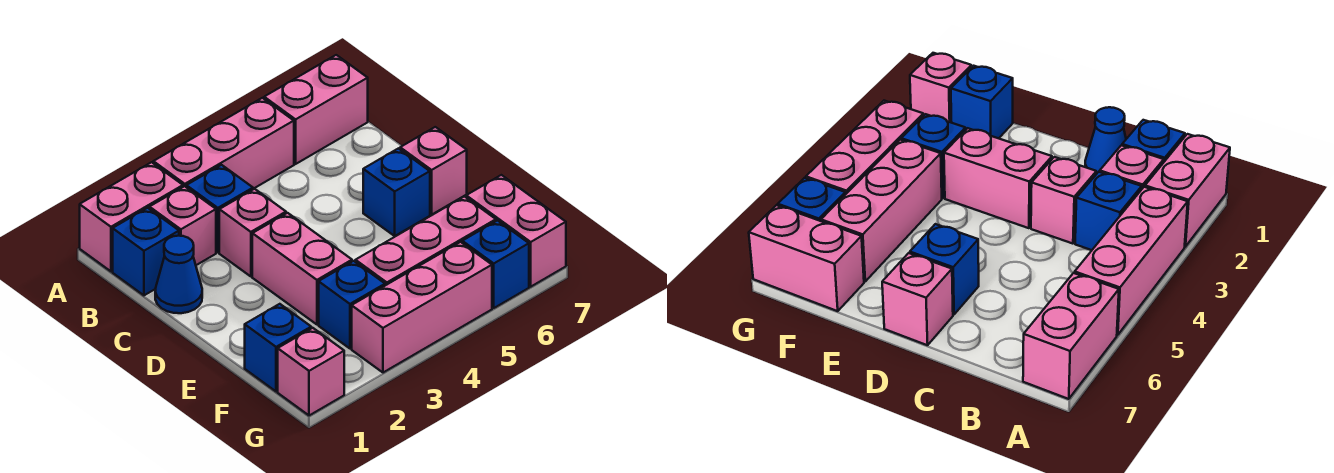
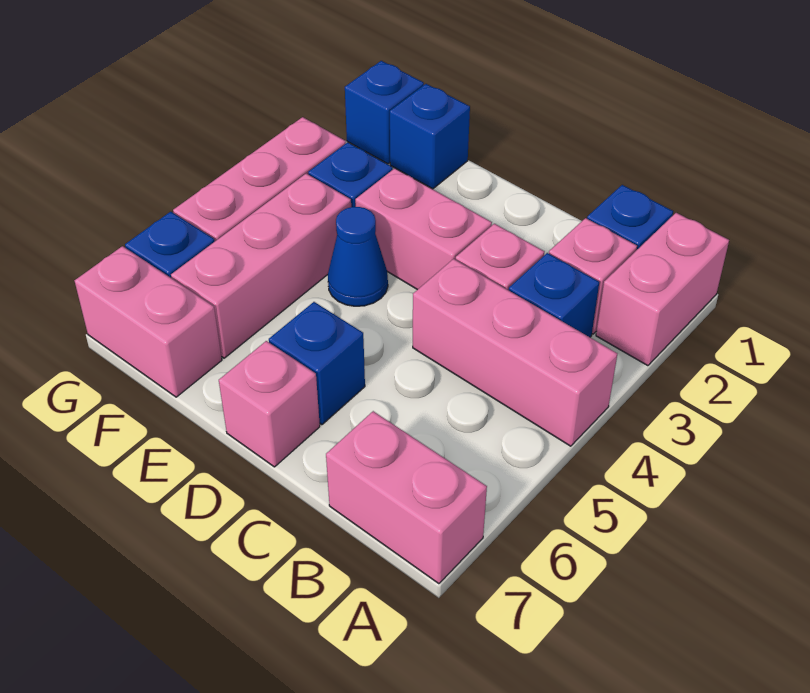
pink brick A3:A5 level 1 -> pink brick A4:C4 level 1
pink brick A6:A7 level 1 -> pink brick A7:B7 level 1
blue cone C1 level 1 -> blue cone E4 level 1
pink brick G1 level 1 -> blue brick G1 level 1

